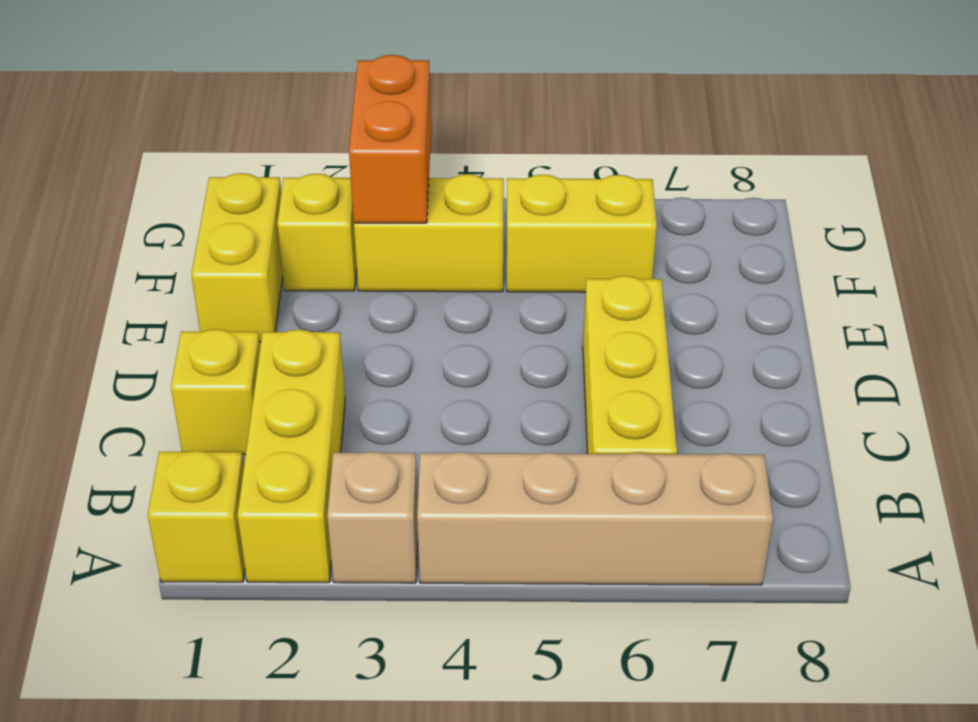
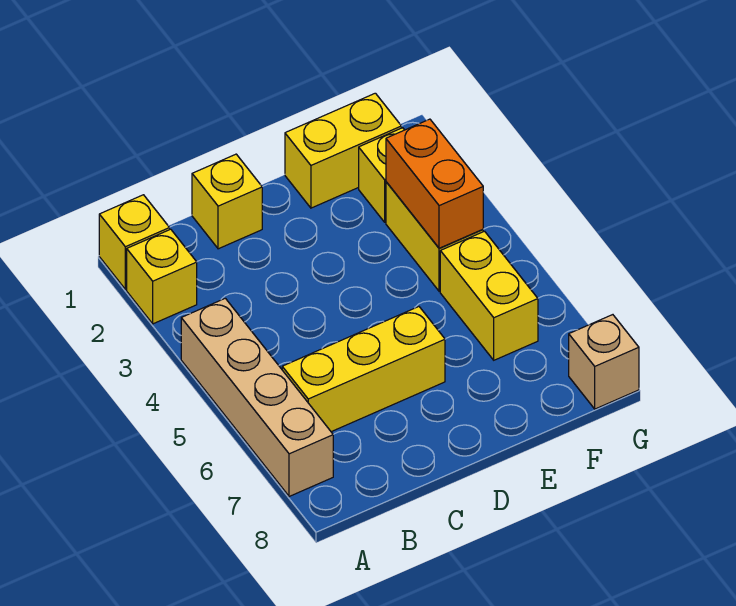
yellow brick A2:C2 level 1 -> yellow brick A2 level 1
tan brick A3 level 1 -> tan brick G8 level 1
orange brick F3:G3 level 2 -> orange brick F3:F4 level 2

